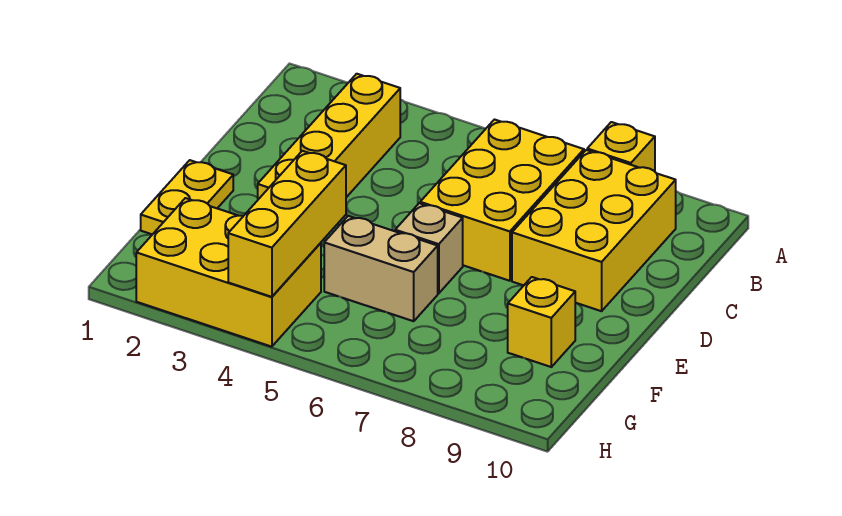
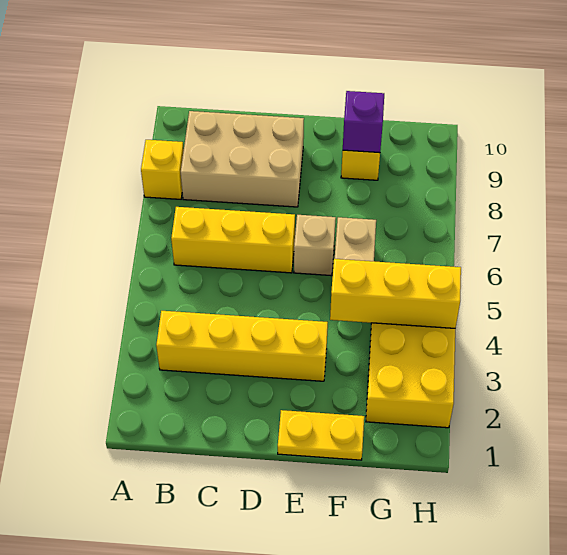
yellow brick B6:D7 level 1 -> yellow brick B6:D6 level 1
yellow brick B8:D9 level 1 -> tan brick B8:D9 level 1
none -> purple brick F9 level 2

